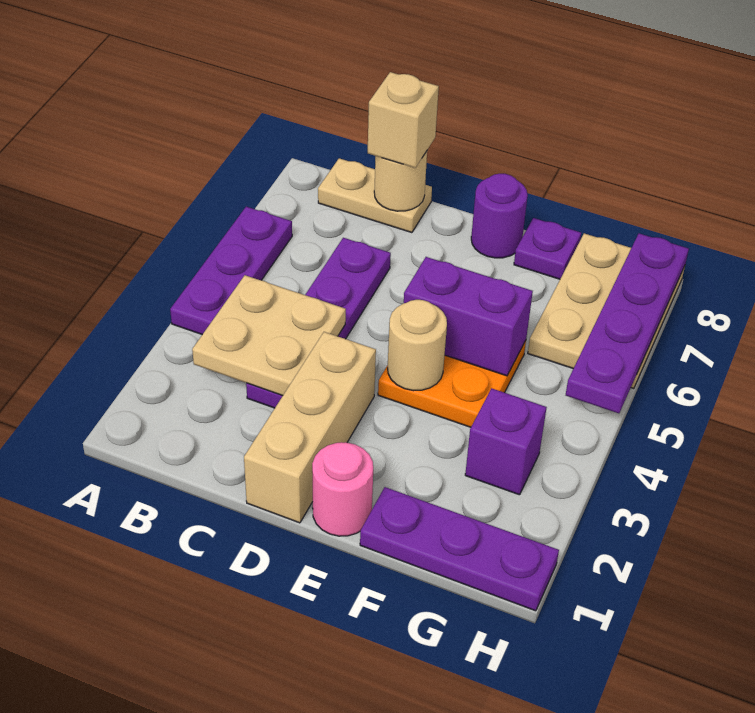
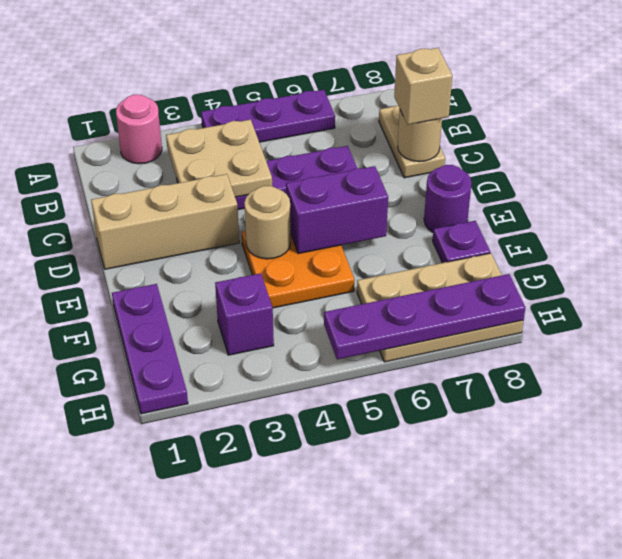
pink round brick E1 level 1 -> pink round brick A2 level 1
purple brick E5:F5 level 2 -> purple brick E5:E6 level 2

